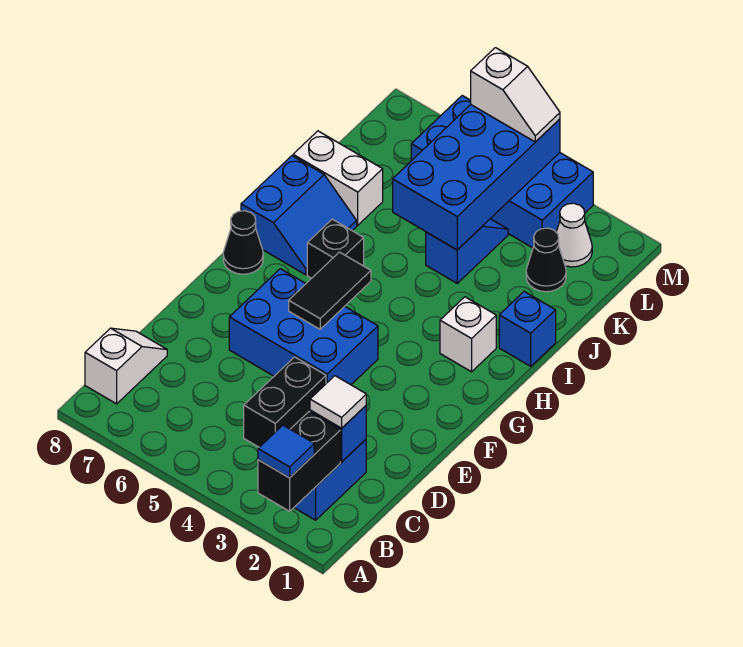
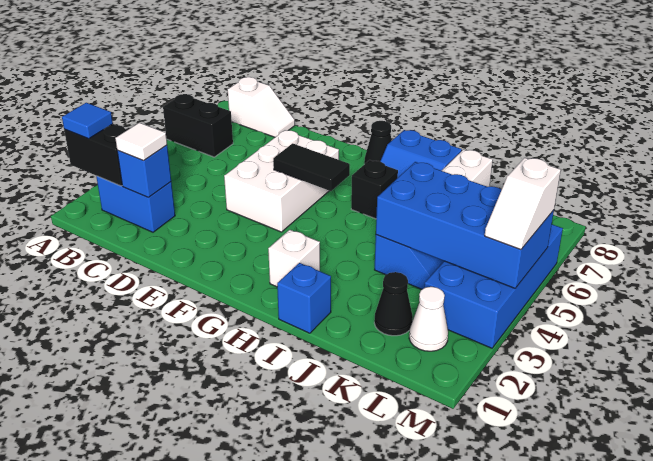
black brick C4:D4 level 1 -> black brick A6:B6 level 1
blue brick E4:F6 level 1 -> white brick E4:F6 level 1

